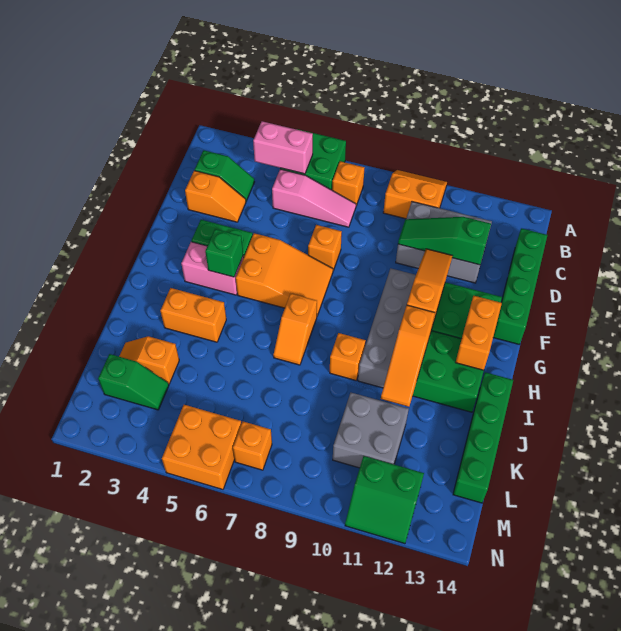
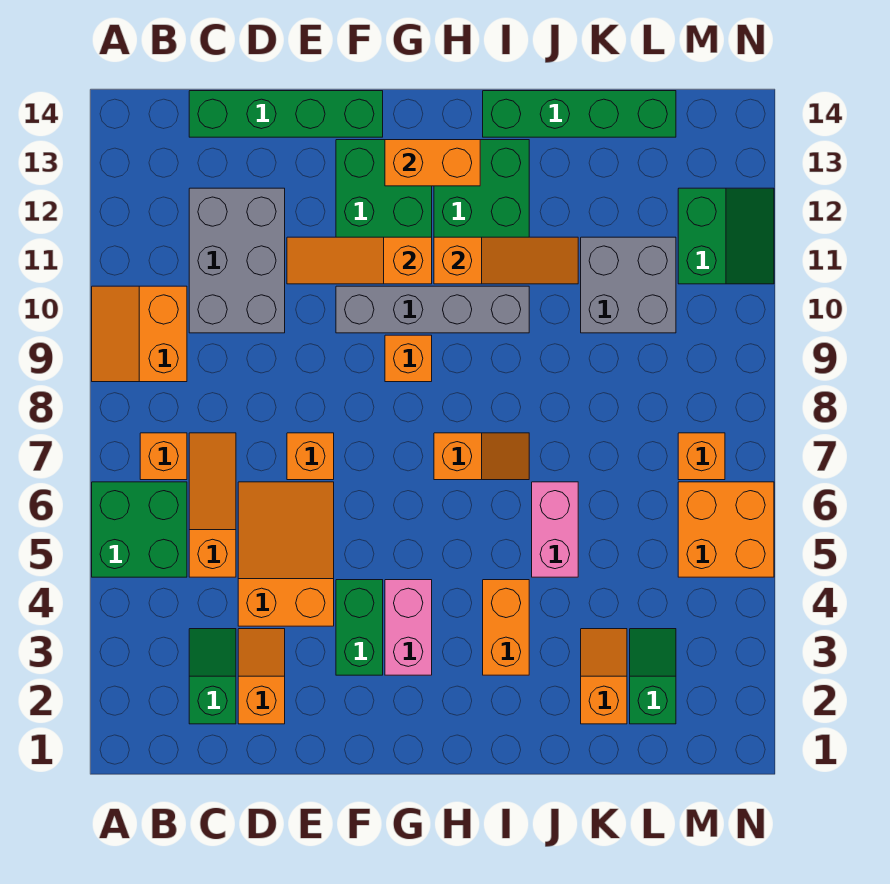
pink brick B4:B5 level 2 -> pink brick J5:J6 level 1
pink slope C5:C7 level 1 top 5 -> orange slope C5:C7 level 1 top 5
green slope D10:D12 level 2 top 12 -> none
orange slope F5:G7 level 1 top 5 -> orange slope D4:E6 level 1 top 4
green brick G4 level 2 -> none
orange brick I9 level 1 -> orange brick G9 level 1
orange slope K2:K3 level 1 top 3 -> orange slope K2:K3 level 1 top 2

